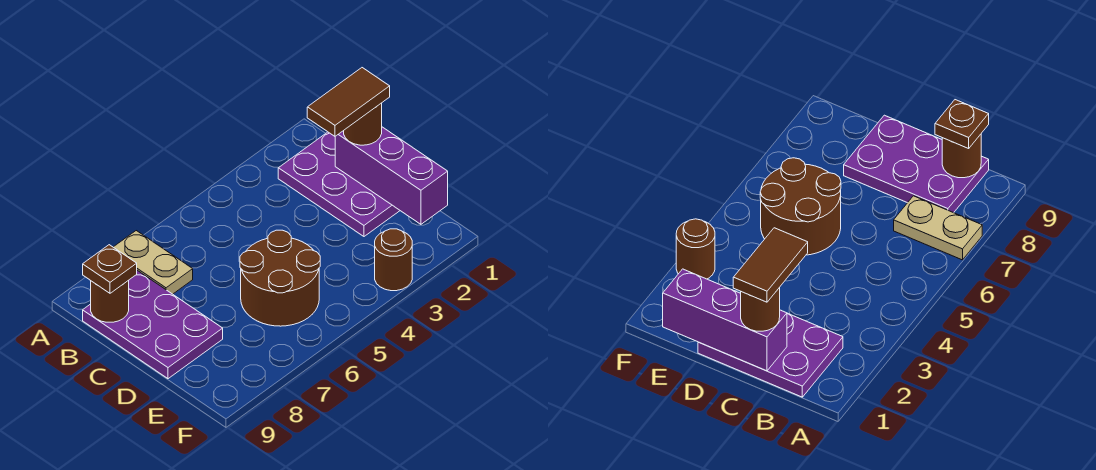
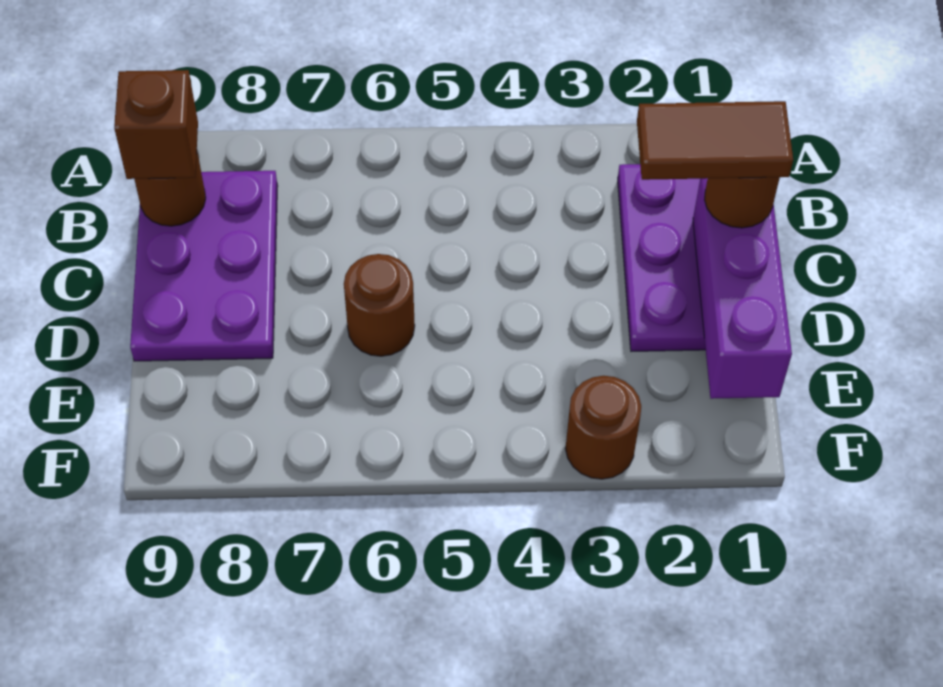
tan plate A7:B7 level 1 -> none
brown plate B9 level 3 -> brown brick B9 level 3
brown round brick D5:E6 level 1 -> brown round brick D6 level 1

